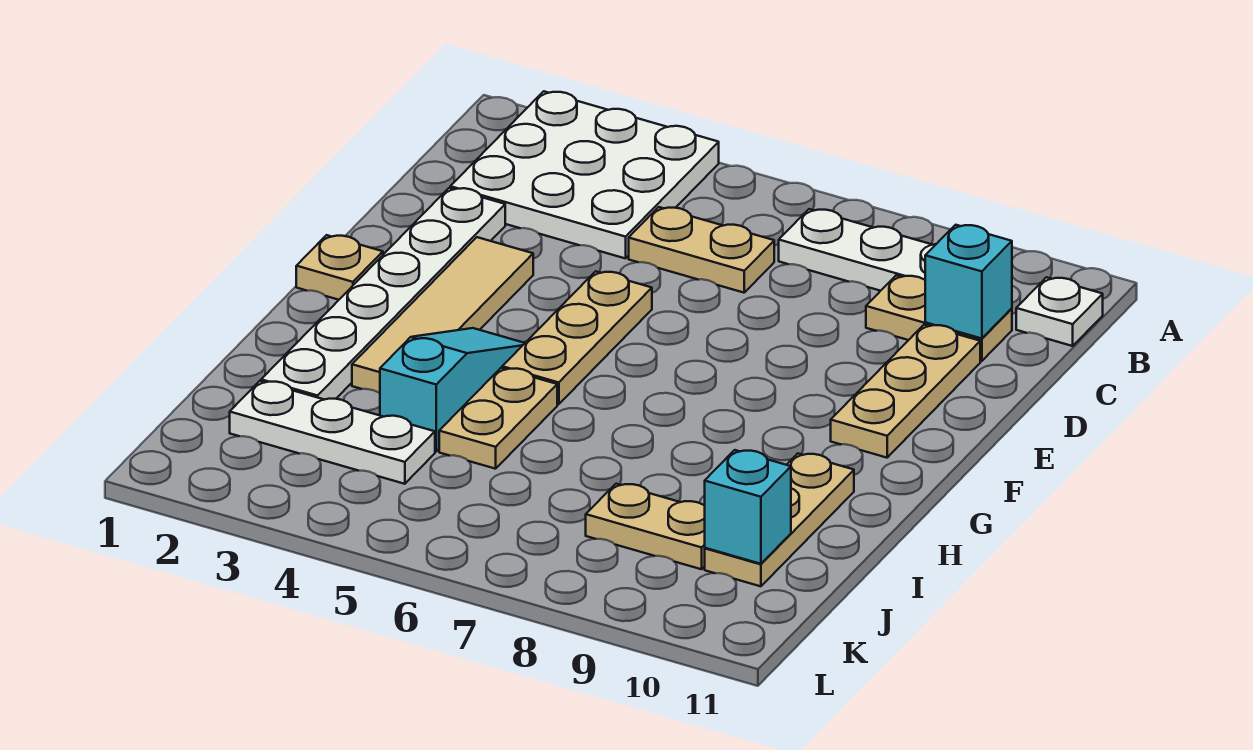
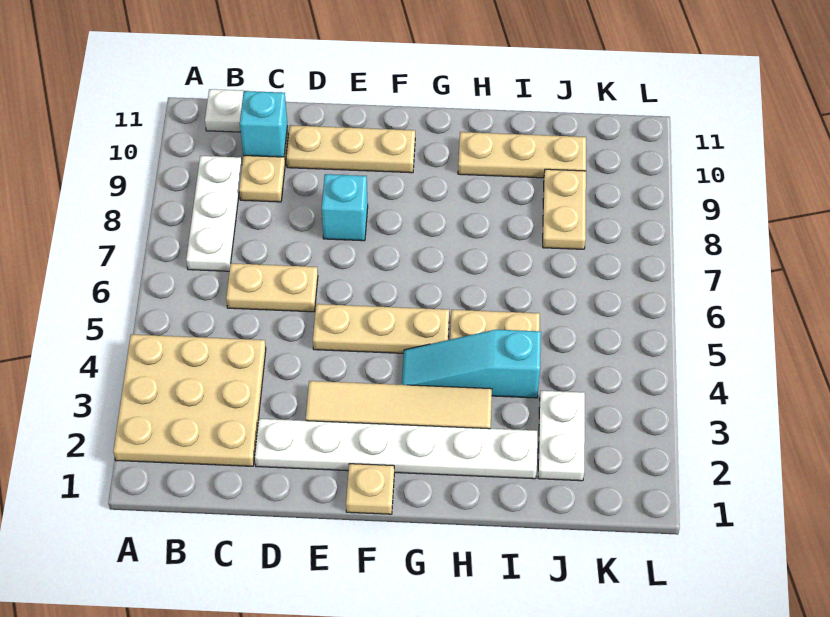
white plate A2:C4 level 1 -> tan plate A2:C4 level 1
tan plate C5:C6 level 1 -> tan plate C6:D6 level 1
white plate J2:J4 level 1 -> white plate J2:J3 level 1
cyan brick J10 level 2 -> cyan brick E8 level 1

